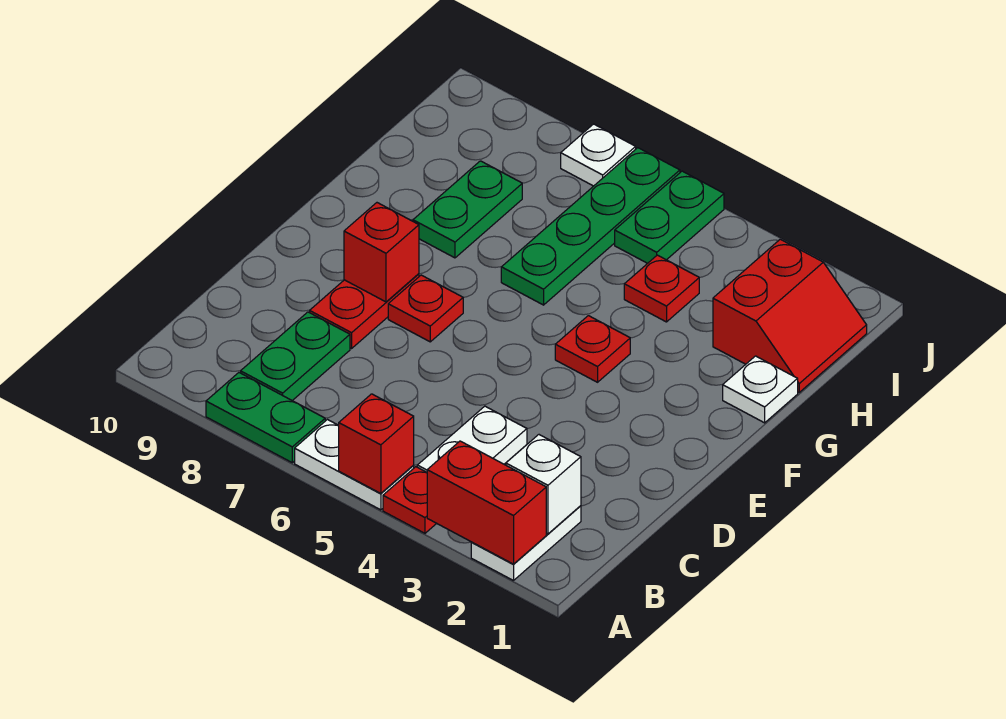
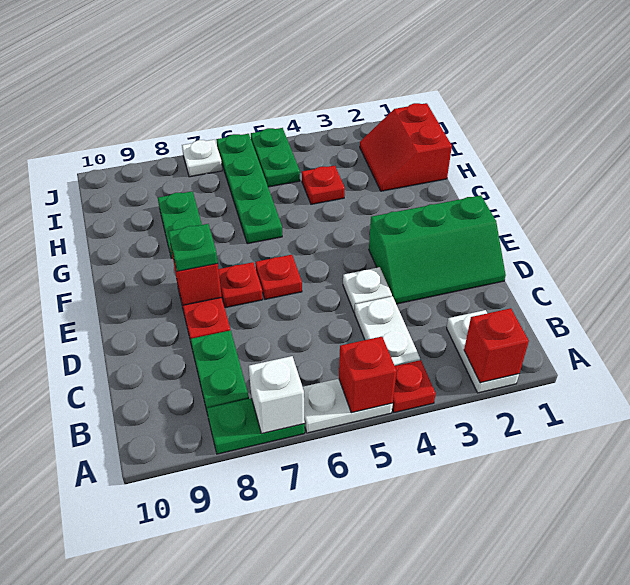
red brick A2:A3 level 2 -> red brick A2 level 2
white brick B2 level 2 -> white brick A7 level 2
none -> green slope D1:E3 level 1 top E
none -> green plate E8 level 3
red plate F4 level 1 -> red plate E6 level 1
white plate G1 level 1 -> white plate D4 level 1
red slope H1:I2 level 1 top 2 -> red slope H1:I2 level 1 top 1

